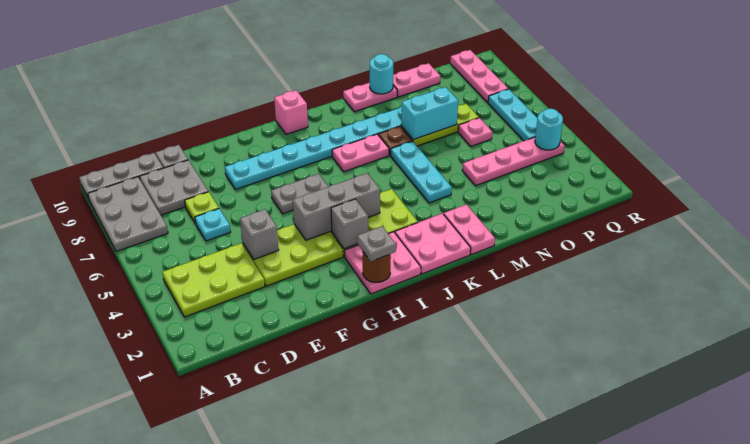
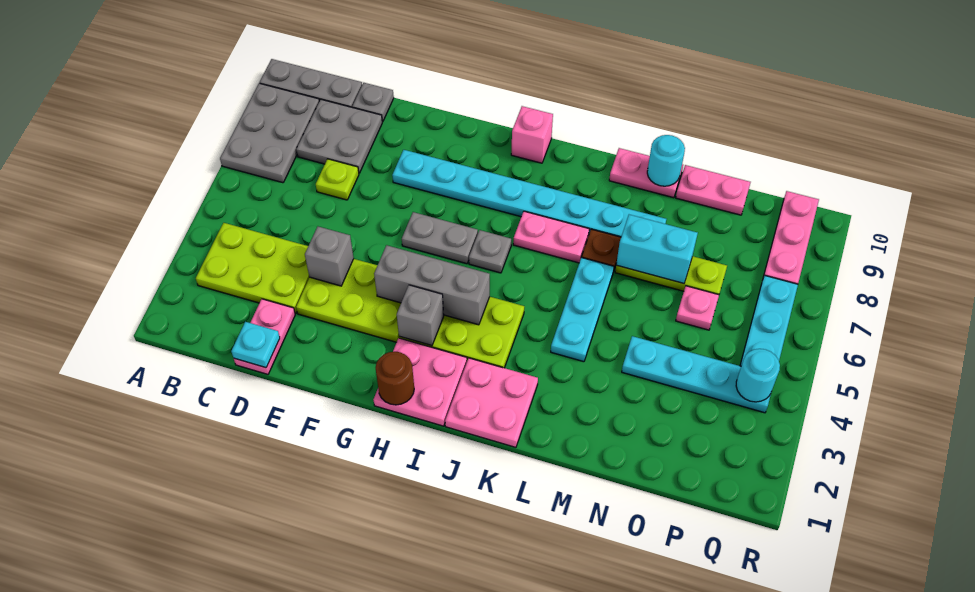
cyan plate D6 level 1 -> cyan plate D1 level 2
grey plate H1 level 3 -> grey plate I6 level 1
pink plate L1:L2 level 1 -> pink plate D1:D2 level 1
pink plate N4:Q4 level 1 -> cyan plate N4:Q4 level 1

